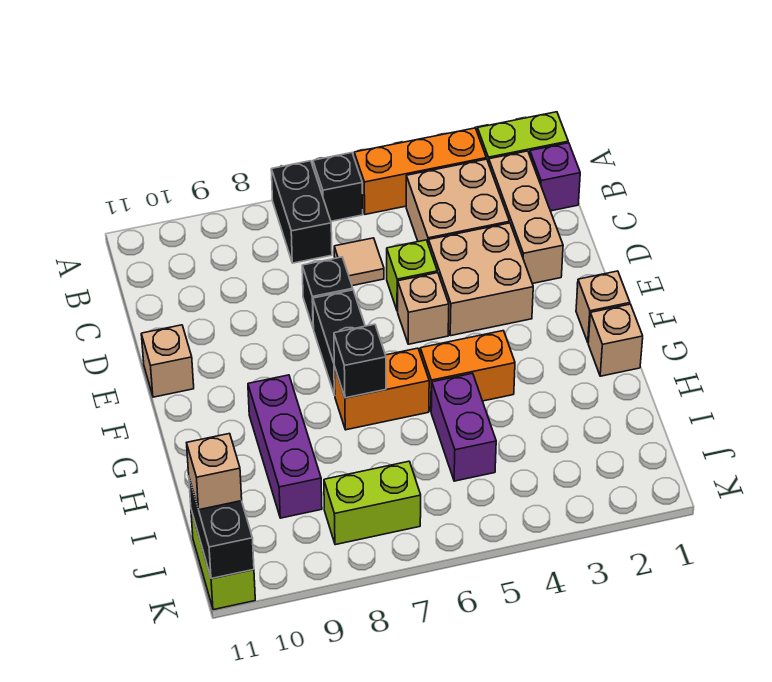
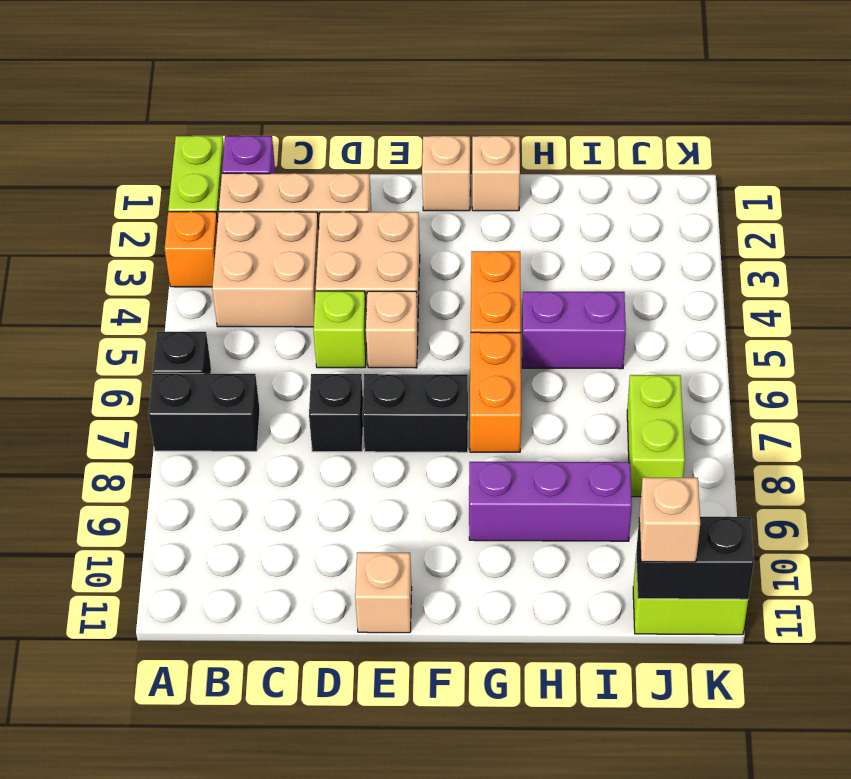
orange brick A3:A5 level 1 -> orange brick A3 level 1
tan tile C6 level 1 -> none
black brick G7 level 2 -> none

